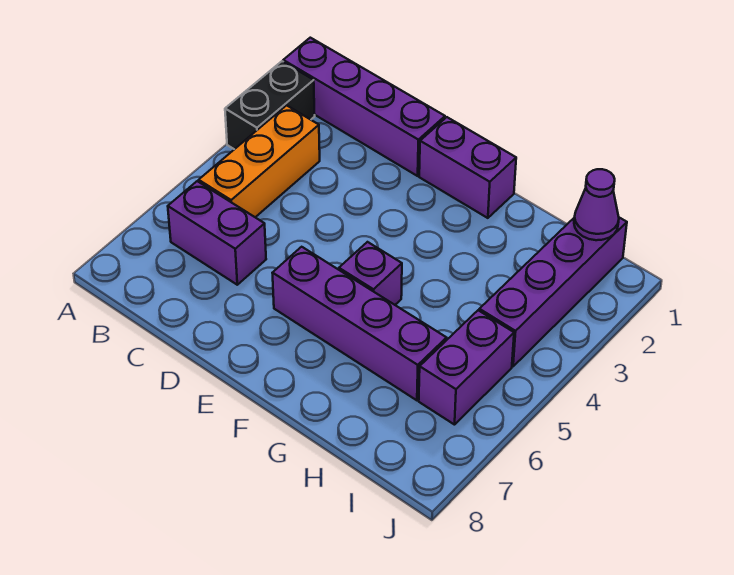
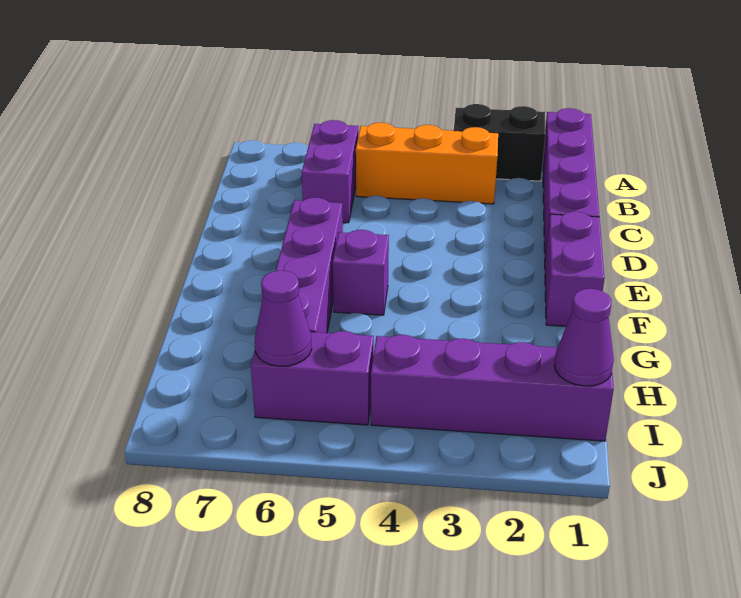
none -> purple cone I6 level 2

